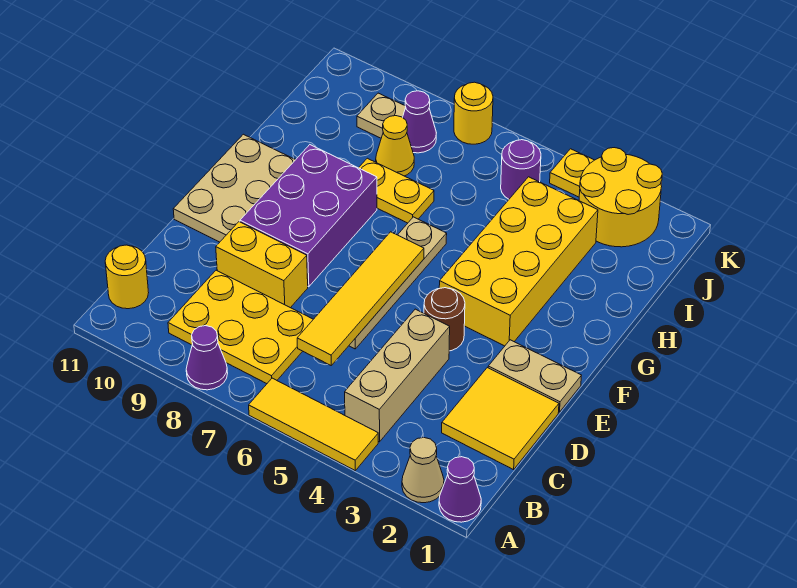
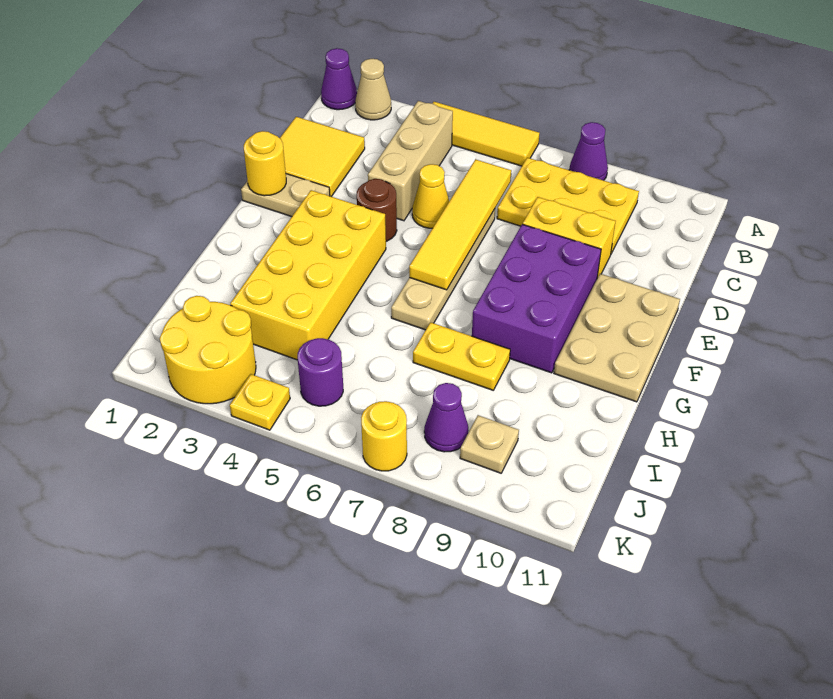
yellow round brick B11 level 1 -> yellow round brick E1 level 2
yellow cone I8 level 1 -> yellow cone D5 level 1

